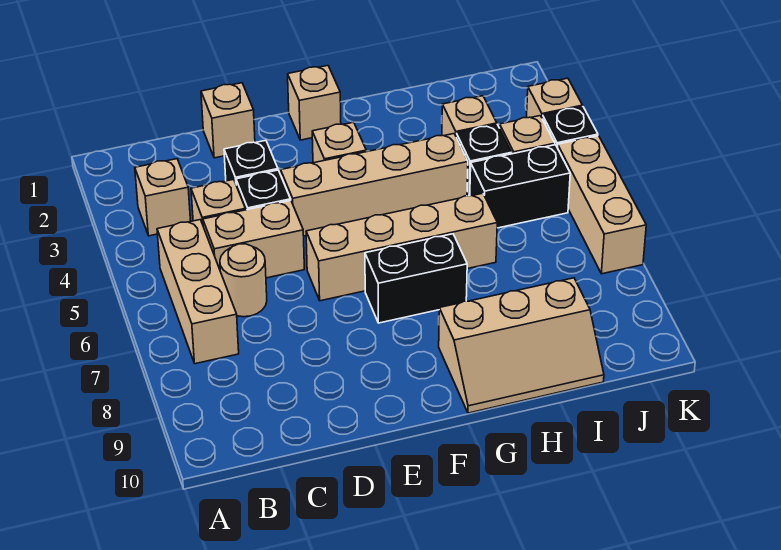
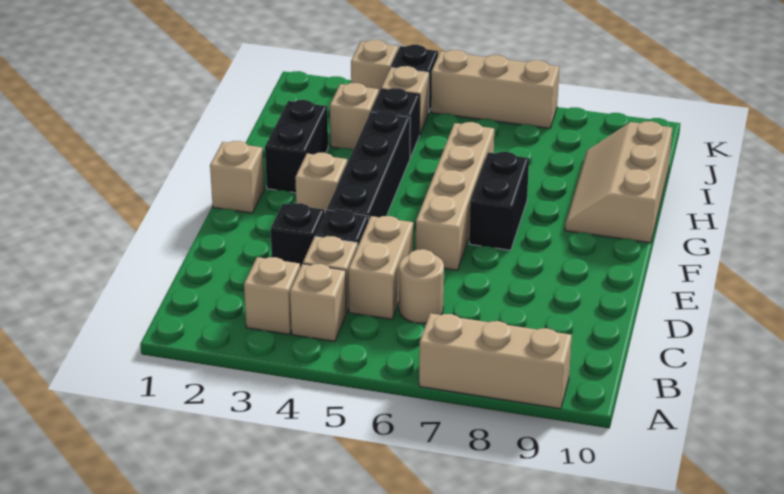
tan brick B5:B7 level 1 -> tan brick A7:A9 level 1
tan brick D1 level 1 -> tan brick B4 level 1
tan brick E4:H4 level 1 -> black brick E4:H4 level 1
tan slope G9:I10 level 1 top 9 -> tan slope G9:I10 level 1 top 10
black brick I5:J5 level 1 -> black brick G2:H2 level 1

